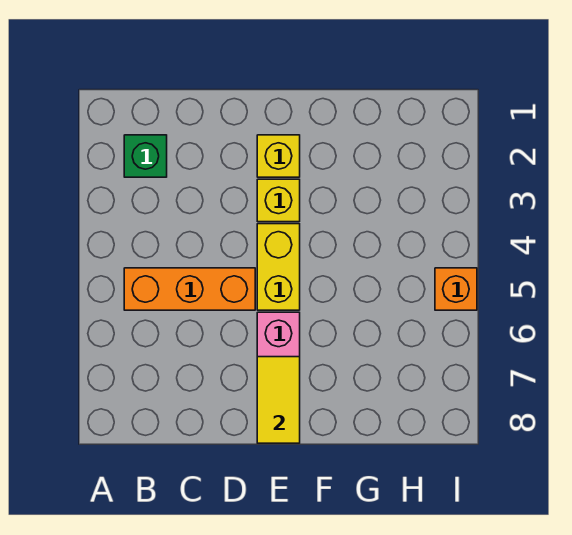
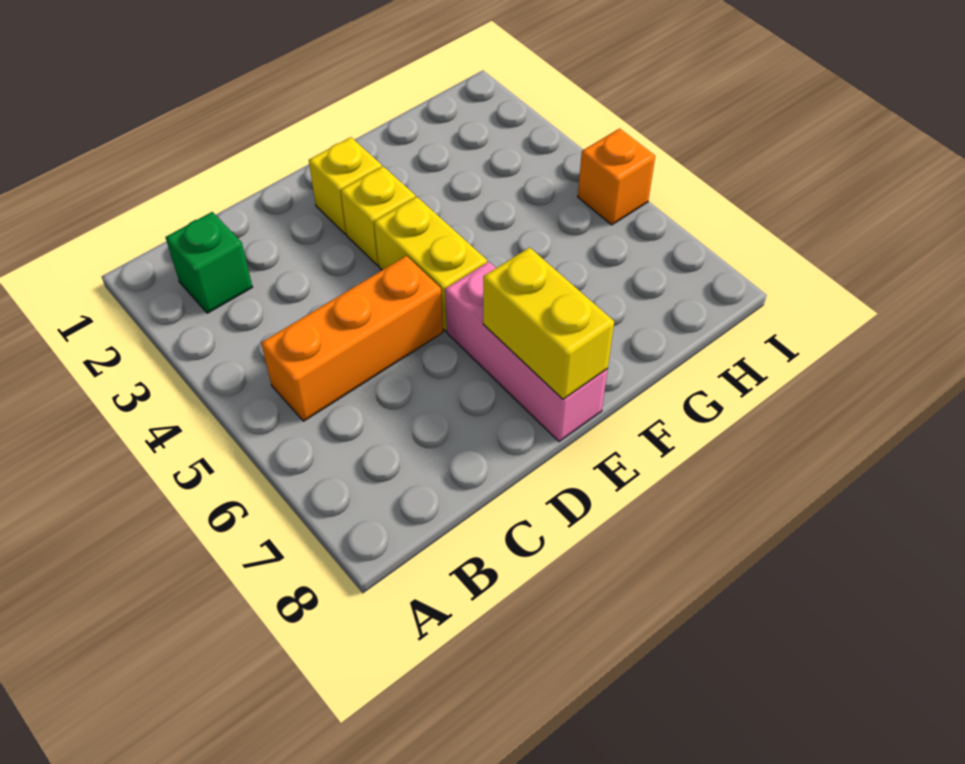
yellow tile E7:E8 level 2 -> yellow brick E7:E8 level 2

